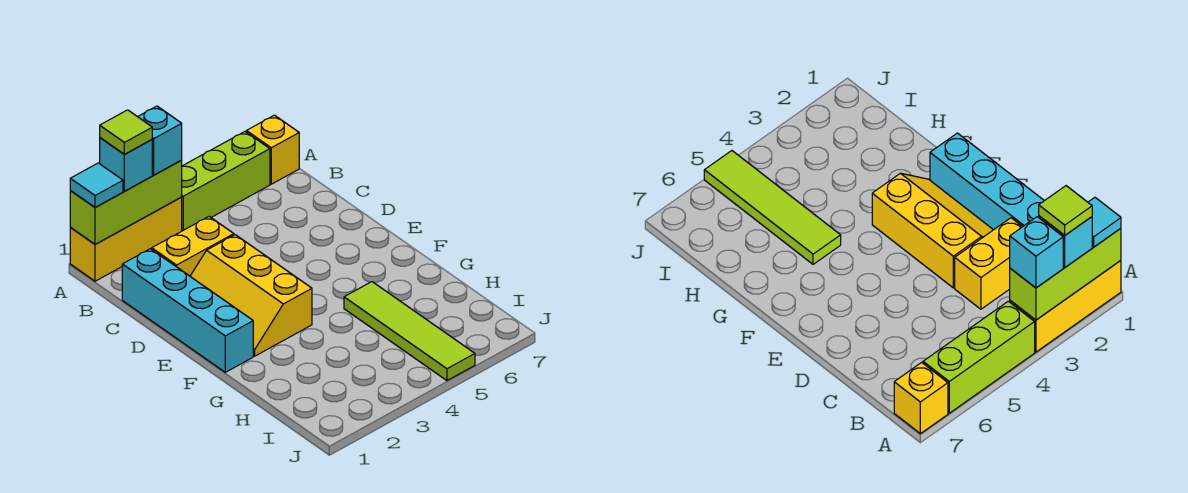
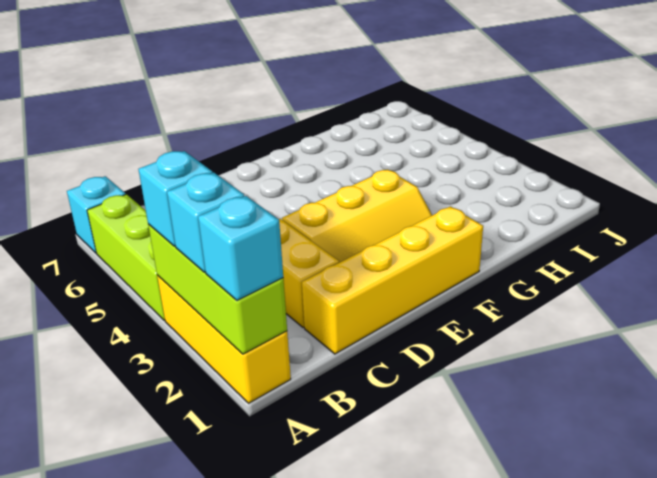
cyan tile A1 level 3 -> cyan brick A1 level 3
lime tile A2 level 4 -> none
yellow brick A7 level 1 -> cyan brick A7 level 1
cyan brick C1:F1 level 1 -> yellow brick C1:F1 level 1
lime tile G5:J5 level 1 -> none

